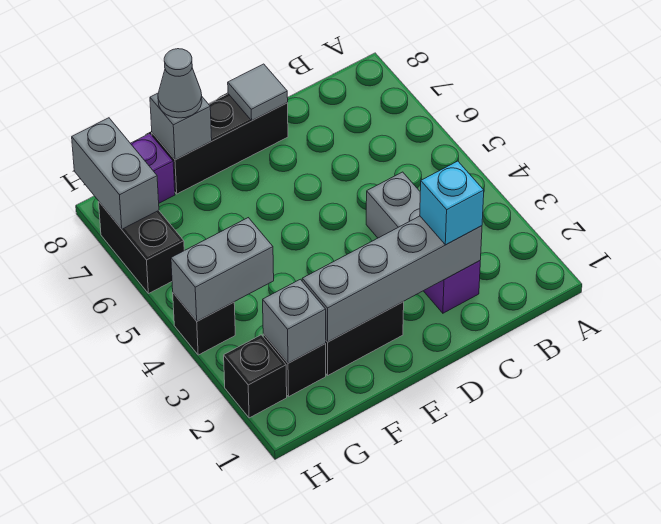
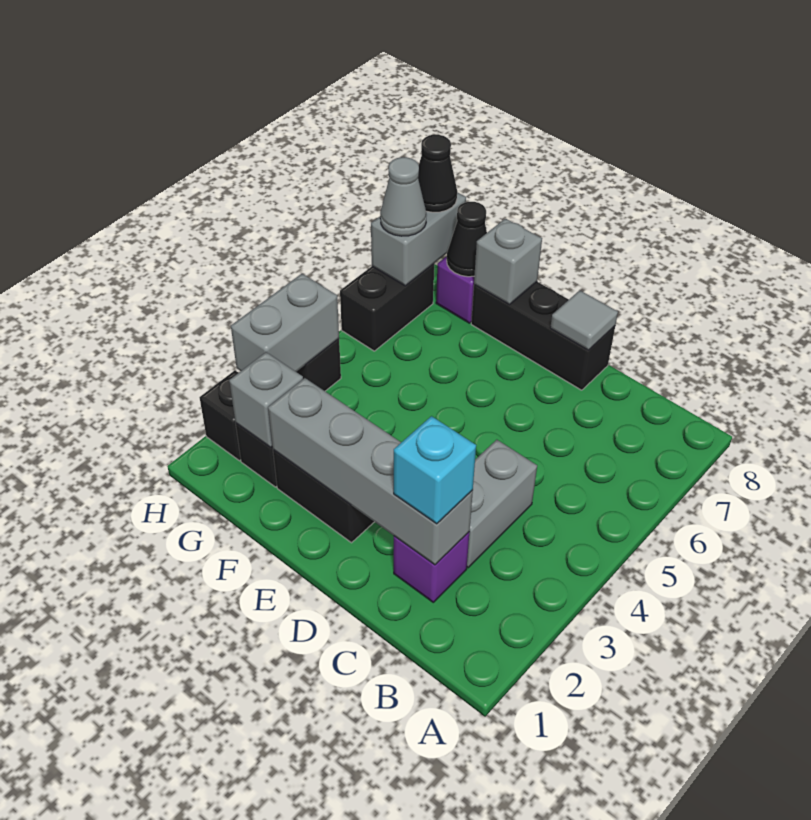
grey cone F8 level 3 -> grey cone H7 level 3
grey brick G4:H4 level 2 -> grey brick H3:H4 level 2
none -> black cone G8 level 2
none -> black cone H8 level 3

